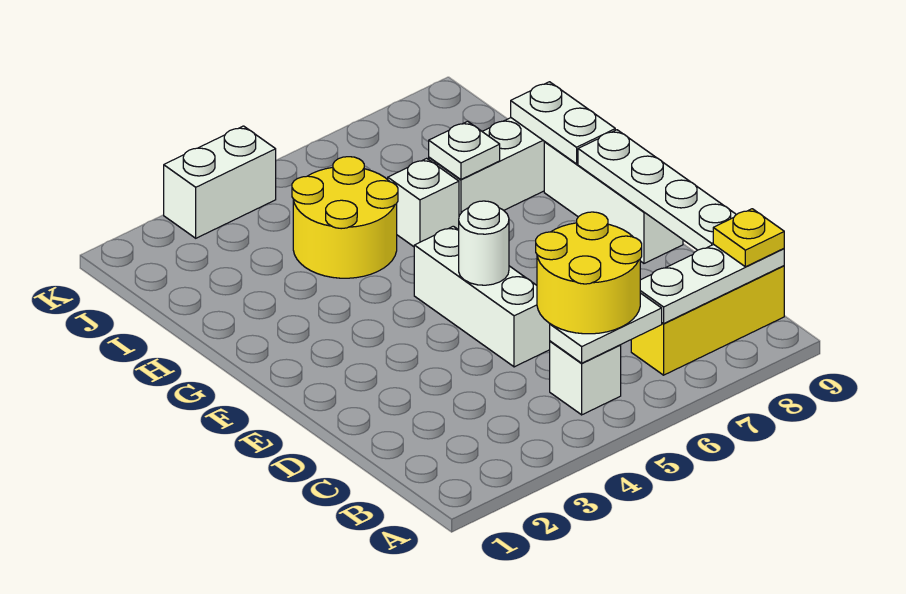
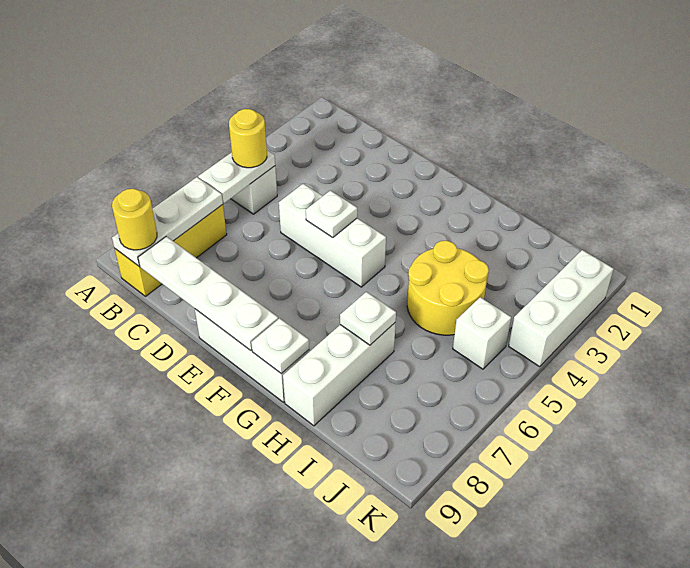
yellow round brick B5:C6 level 3 -> yellow round brick B5 level 3
yellow plate B9 level 3 -> yellow round brick B9 level 3
white round brick E5 level 2 -> white plate E5 level 2
white plate G9:H9 level 2 -> white plate G9 level 2
white brick H6 level 1 -> white brick J5 level 1
white brick K3:K4 level 1 -> white brick K2:K4 level 1

